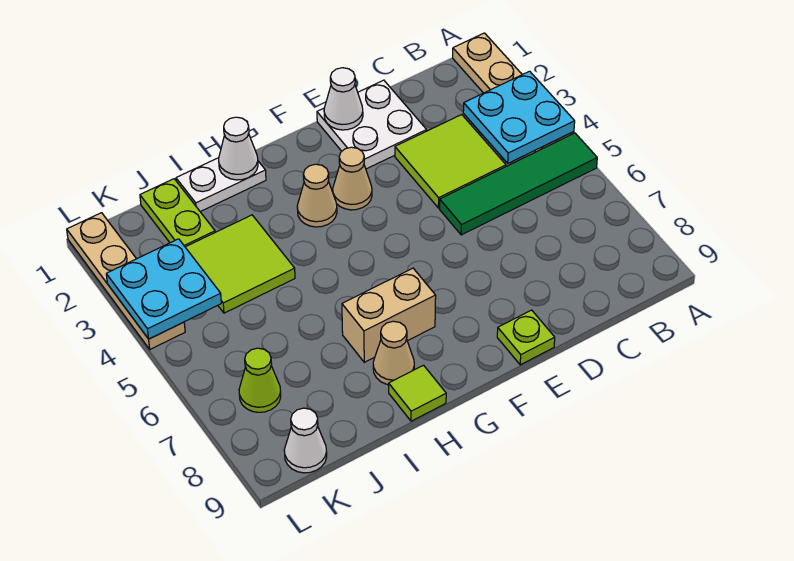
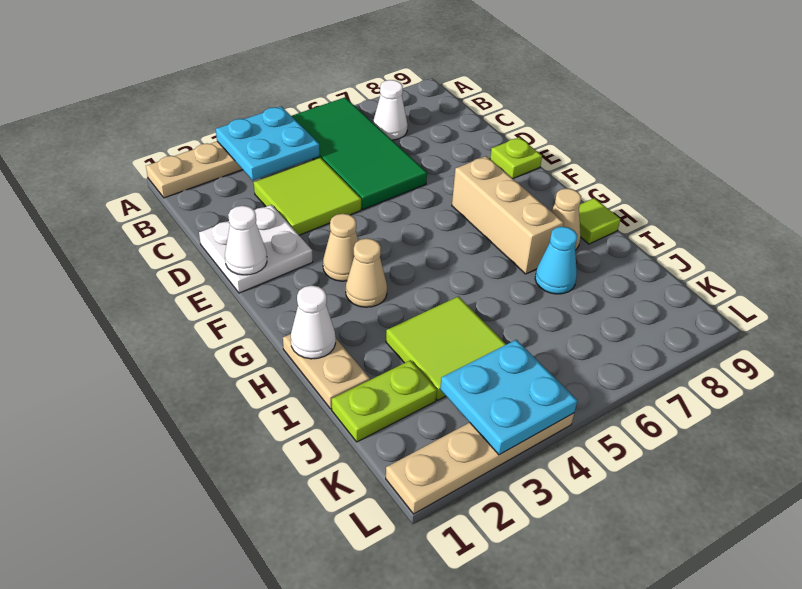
green tile A5:D5 level 1 -> green tile A5:D6 level 1
tan brick G7:H7 level 1 -> tan brick F7:H7 level 1
white plate H1:I1 level 1 -> tan plate H1:I1 level 1
none -> cyan cone I7 level 1
lime cone K7 level 1 -> none
white cone K9 level 1 -> white cone B7 level 1

